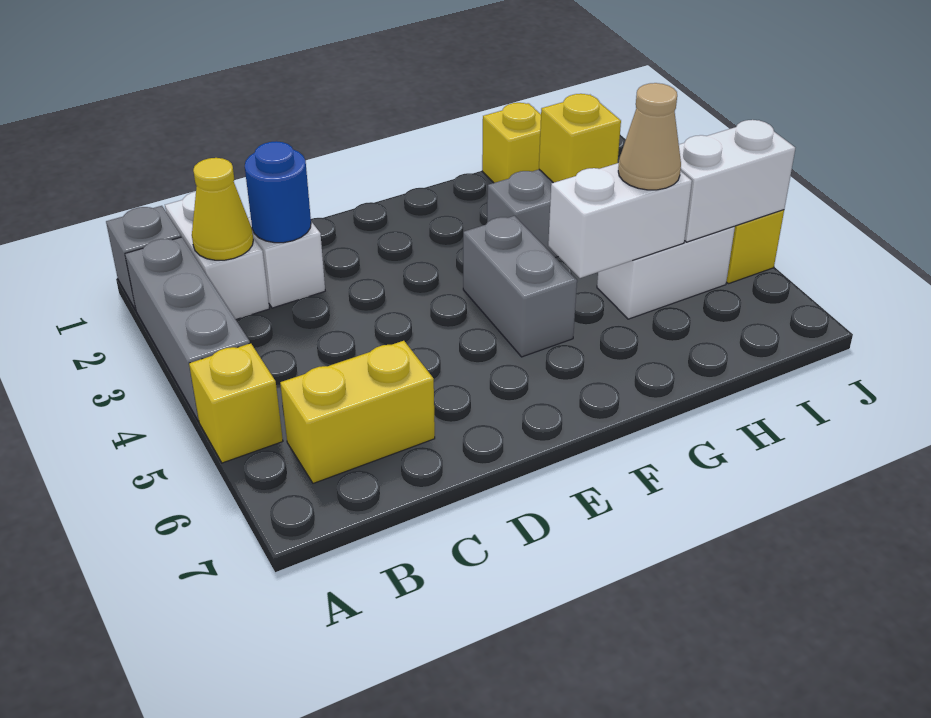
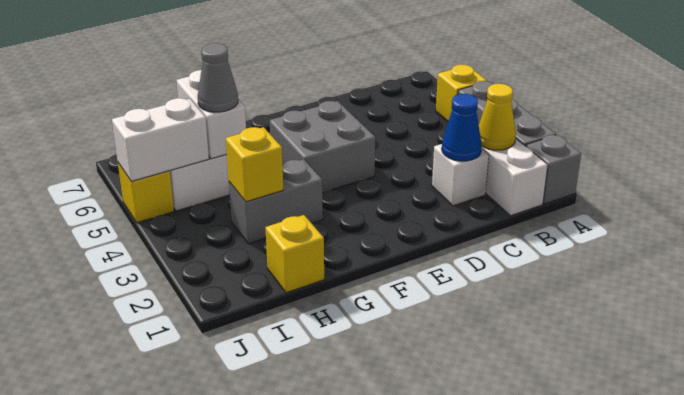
yellow brick B6:C6 level 1 -> none
blue round brick C2 level 2 -> blue cone C2 level 2
grey brick F4:F5 level 1 -> grey brick E4:F5 level 1
white brick G5:H5 level 2 -> white brick H5:H6 level 2
tan cone H5 level 3 -> grey cone H5 level 3

